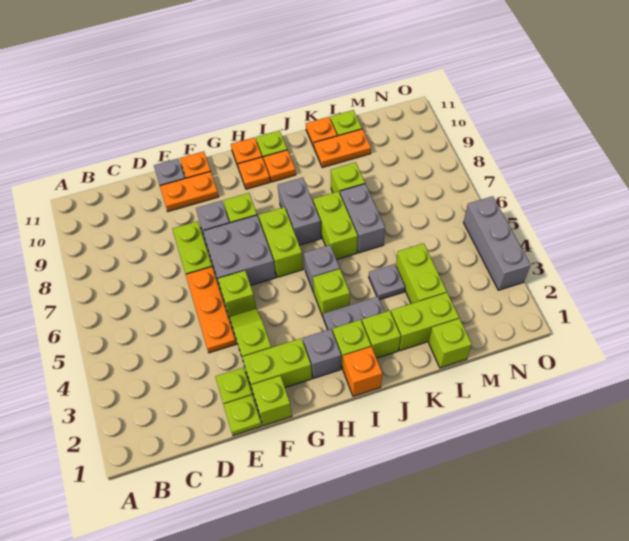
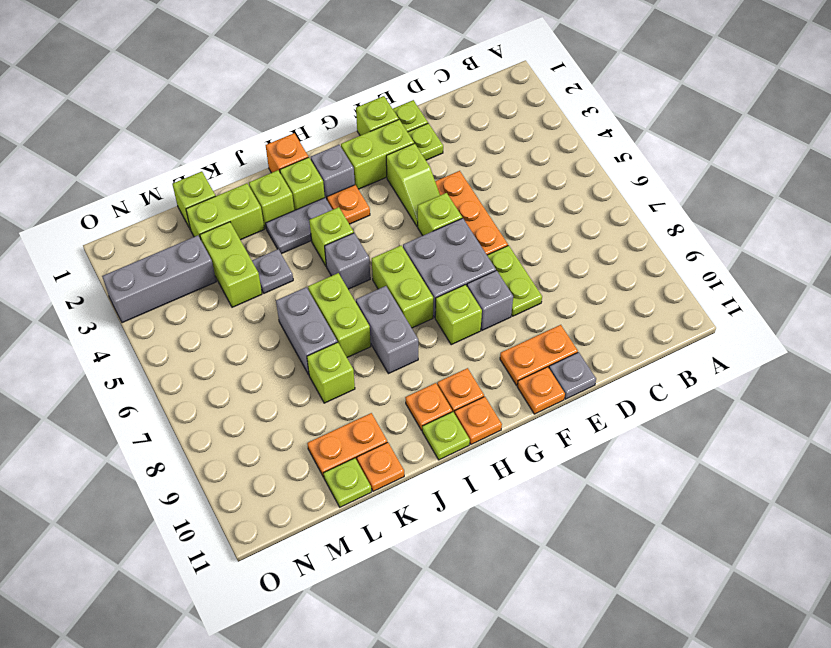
none -> orange plate H3 level 1
grey brick O3:O5 level 1 -> grey brick M3:O3 level 1

